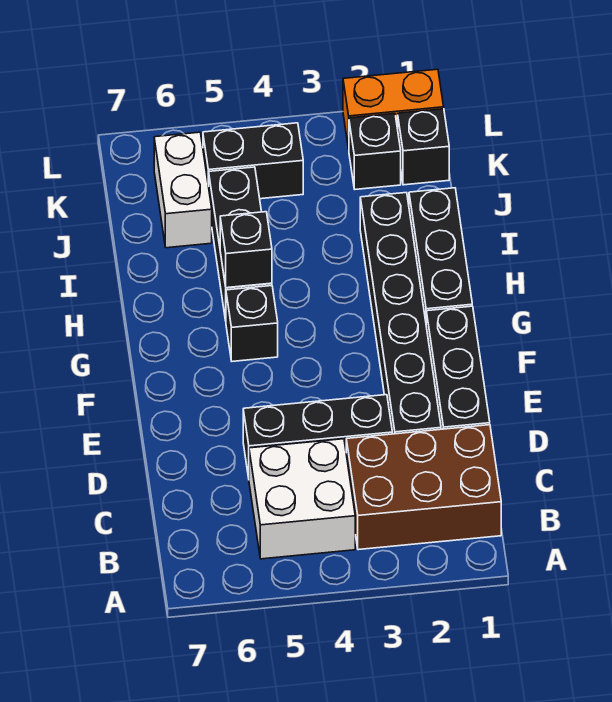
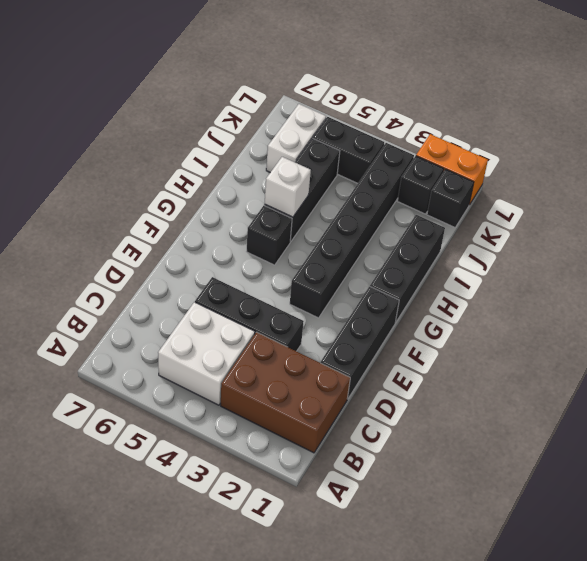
black brick D2:I2 level 1 -> black brick F3:K3 level 1
black brick H5 level 2 -> white brick H5 level 2

